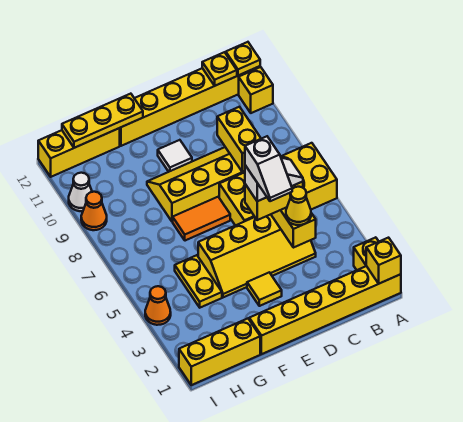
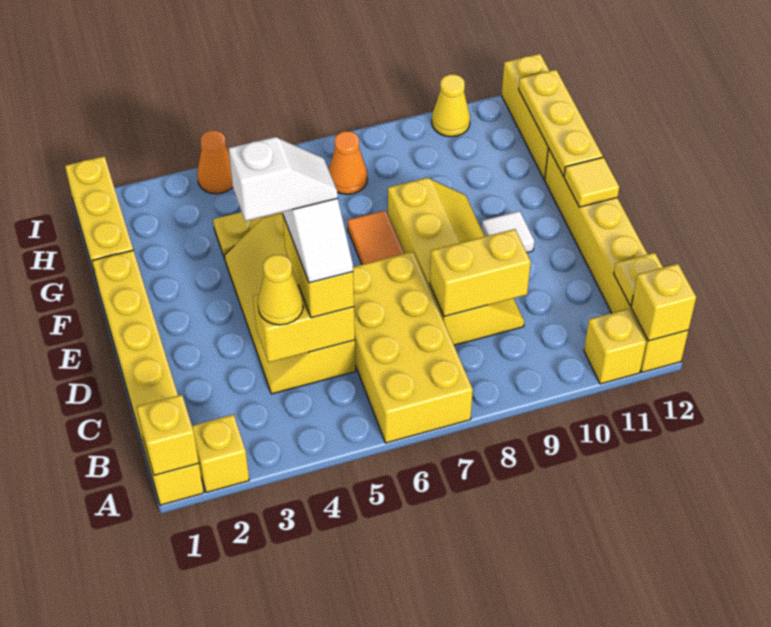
yellow plate A12 level 2 -> yellow brick A12 level 2
white slope D4:D5 level 5 top 5 -> white slope D4:D5 level 5 top 4
yellow tile E3 level 1 -> yellow tile E12 level 2
orange cone I9 level 1 -> orange cone H7 level 1
white cone I10 level 1 -> yellow cone I10 level 1

